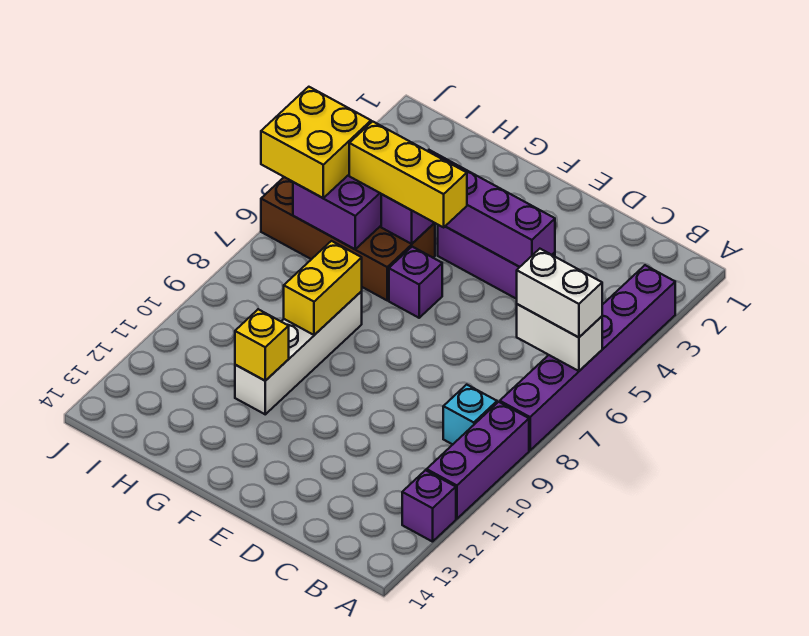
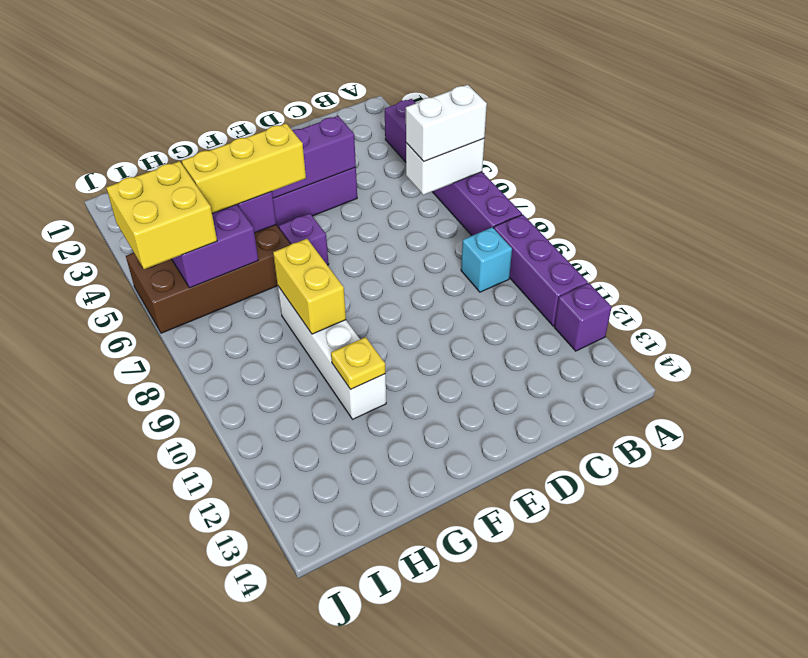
yellow brick G11 level 2 -> yellow plate G11 level 2

